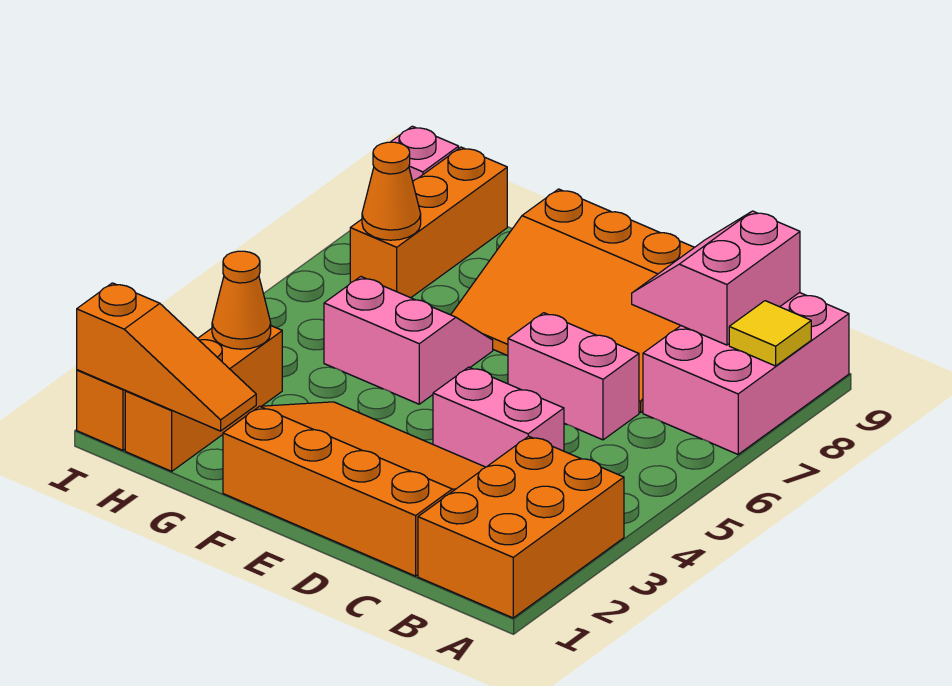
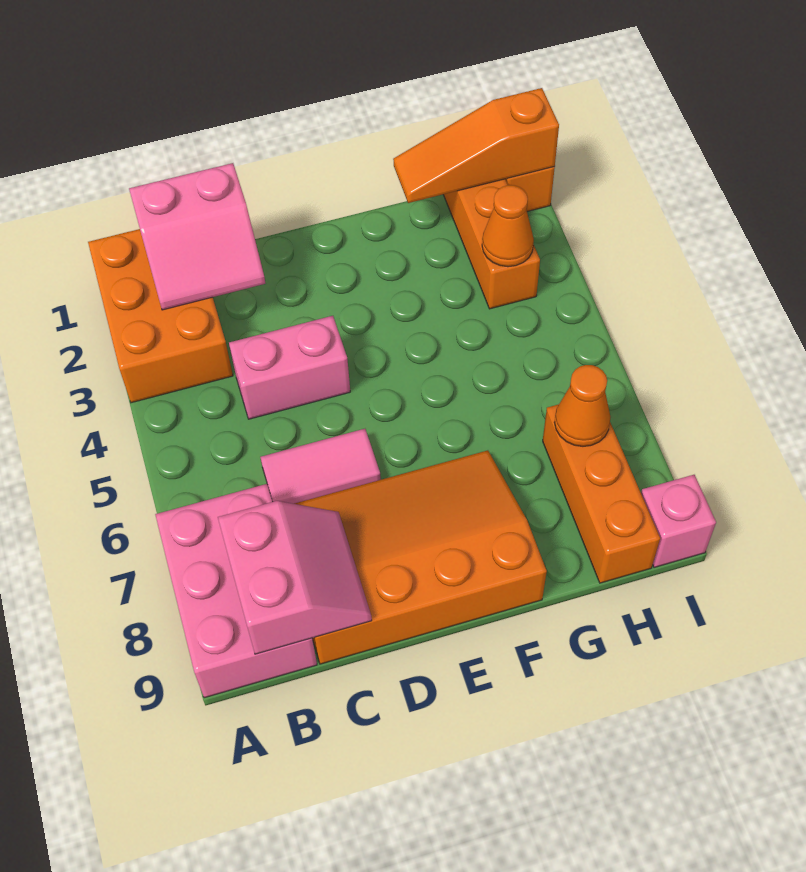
yellow tile A8 level 2 -> none
orange slope C1:F3 level 1 top 1 -> none
pink brick C6:D6 level 1 -> pink tile C6:D6 level 1
pink slope F5:G6 level 1 top 5 -> pink slope B1:C2 level 2 top 1

